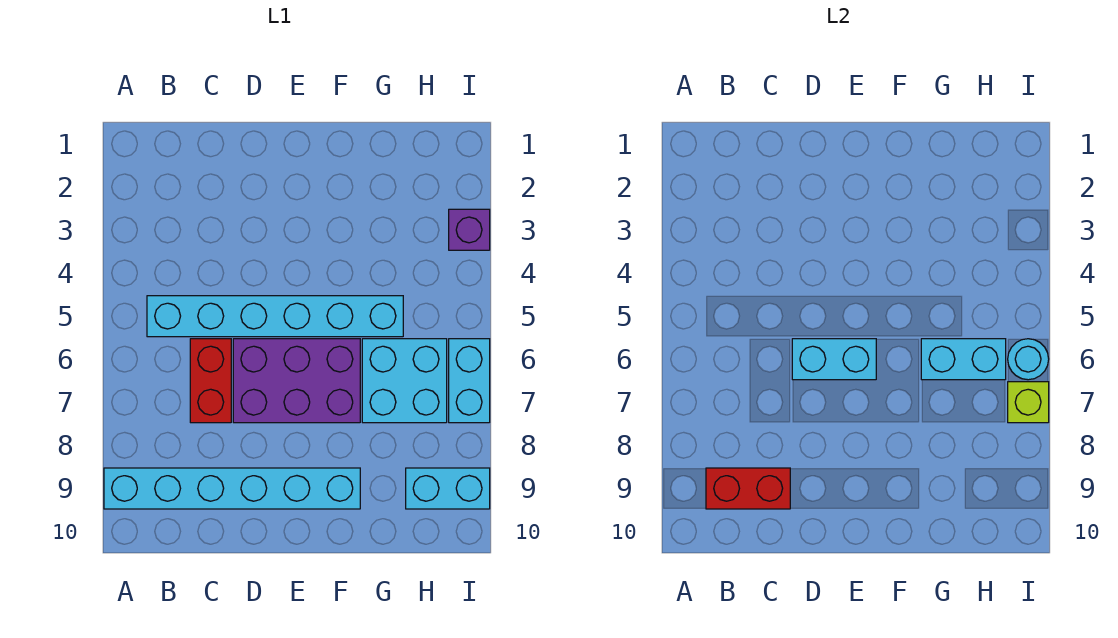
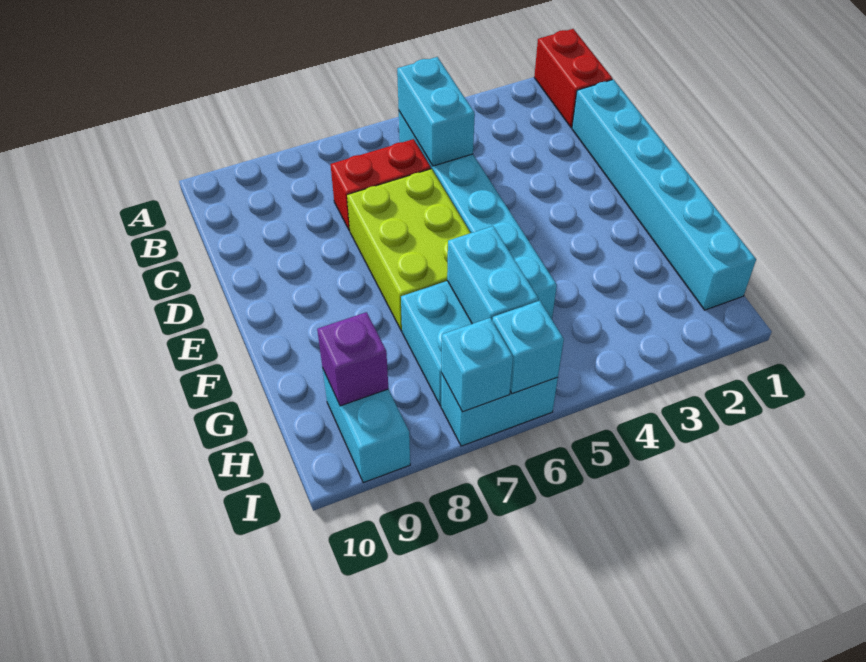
cyan brick A9:F9 level 1 -> cyan brick C1:H1 level 1
red brick B9:C9 level 2 -> red brick A1:B1 level 1
purple brick D6:F7 level 1 -> lime brick D6:F7 level 1
cyan brick D6:E6 level 2 -> cyan brick B5:C5 level 2
purple brick I3 level 1 -> purple brick H9 level 2
cyan round brick I6 level 2 -> cyan brick I6 level 2
lime brick I7 level 2 -> cyan brick I7 level 2

